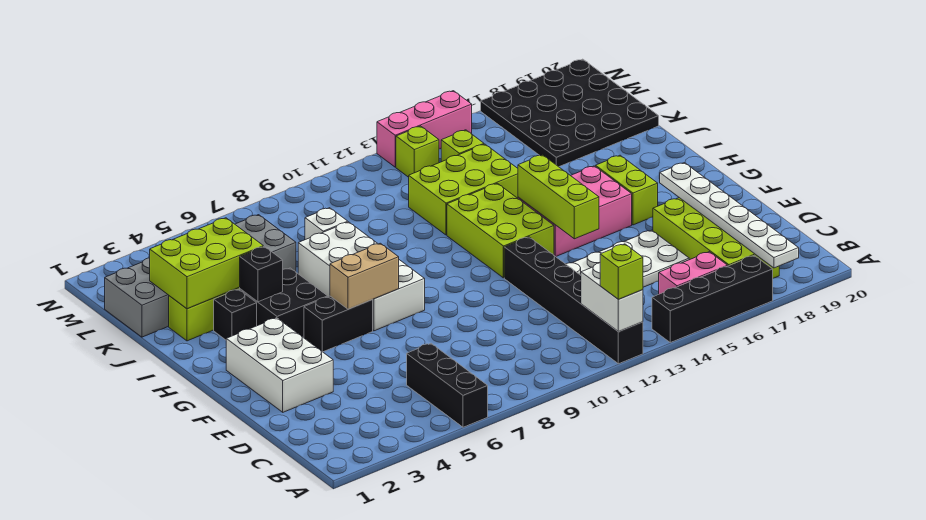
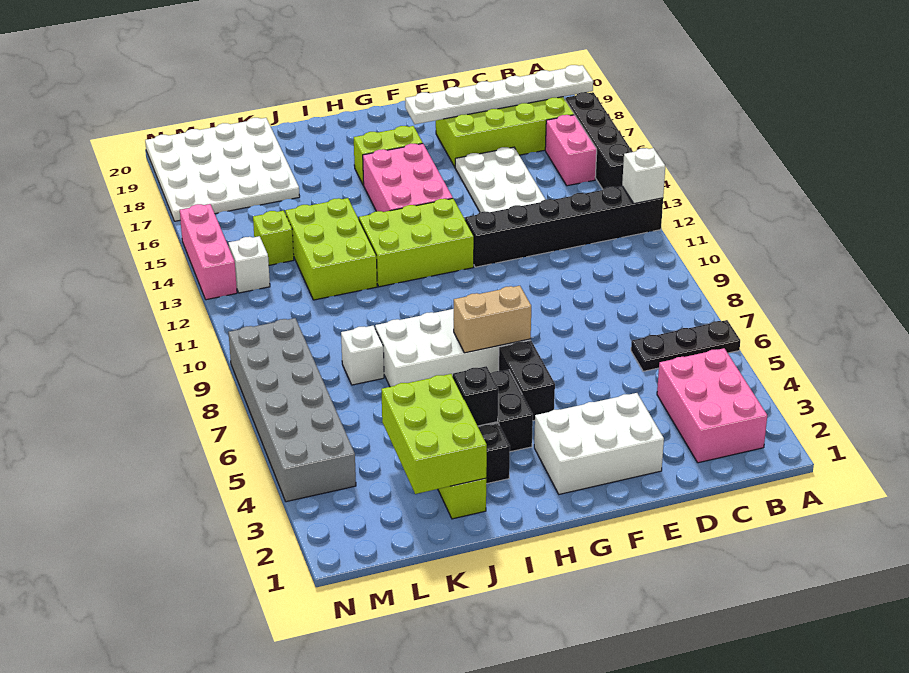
black brick A6:C6 level 1 -> black plate A6:C6 level 1
white brick A12:B12 level 2 -> white brick A12 level 2
lime brick A12 level 3 -> none
none -> pink brick B2:C4 level 1
lime brick F14:H14 level 2 -> none
tan brick G6:G7 level 2 -> tan brick G7:H7 level 2
grey brick K1:L6 level 1 -> grey brick M4:N9 level 1
black plate K17:N20 level 1 -> white plate K17:N20 level 1
lime brick M13 level 1 -> white brick M13 level 1

